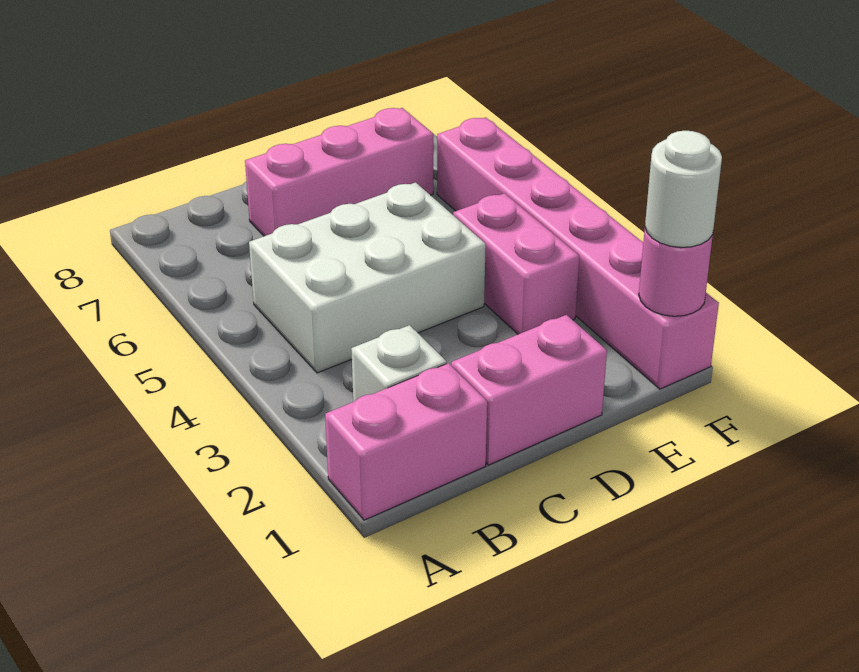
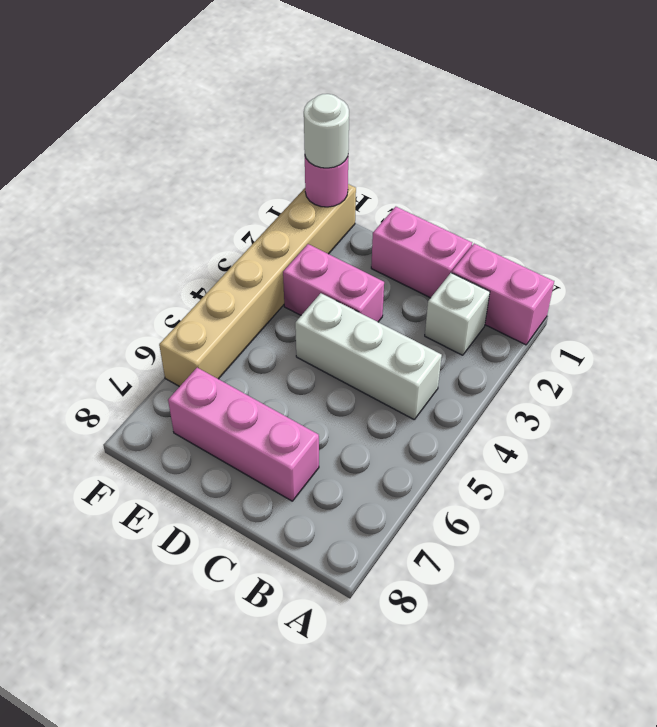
white brick B4:D5 level 1 -> white brick B4:D4 level 1
pink brick E3:E4 level 1 -> pink brick D3:E3 level 1
pink brick F1:F6 level 1 -> tan brick F1:F6 level 1

